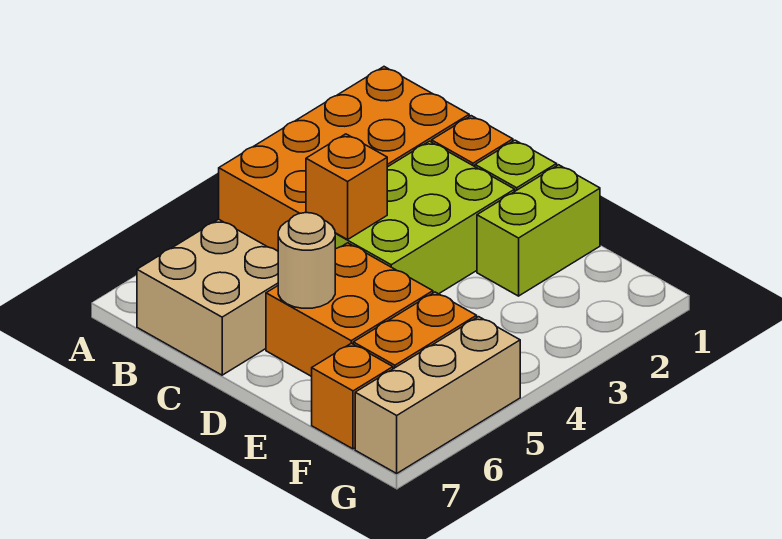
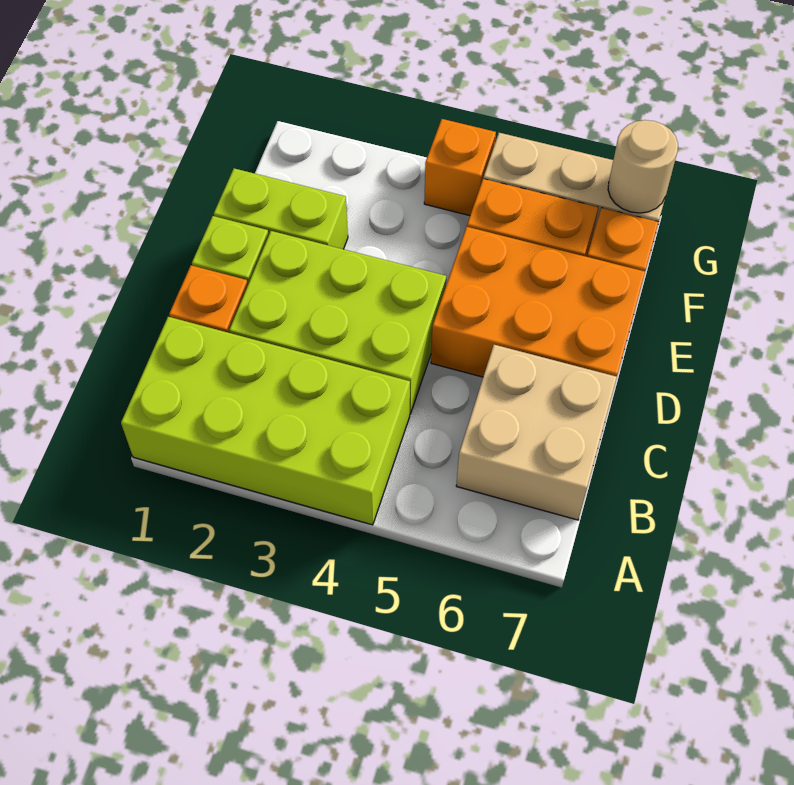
orange brick A1:B4 level 1 -> lime brick A1:B4 level 1
orange brick C4 level 2 -> orange brick G4 level 1
orange brick D5:E6 level 1 -> orange brick D5:E7 level 1
tan round brick D6 level 2 -> tan round brick G7 level 2

